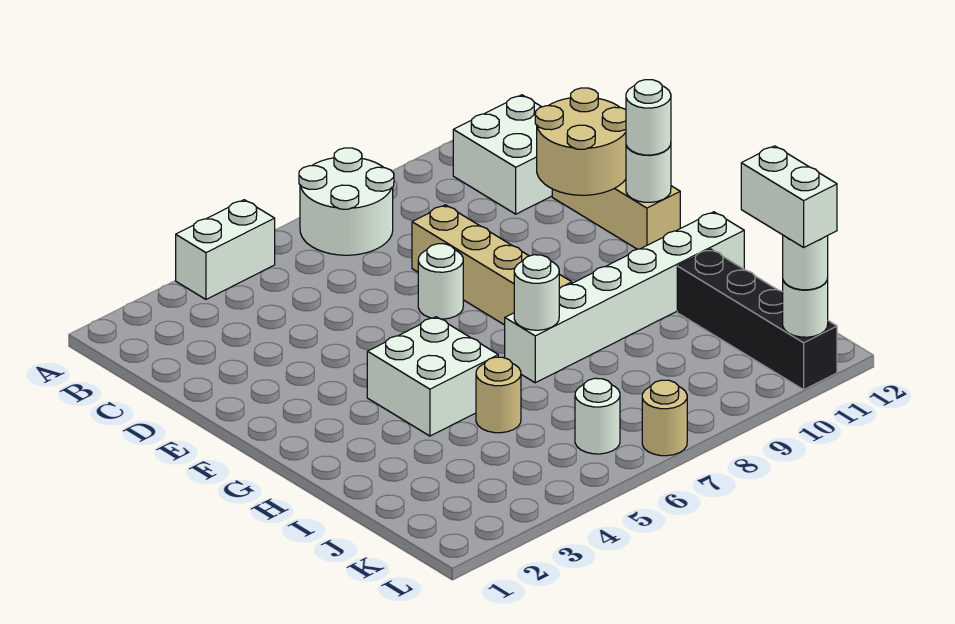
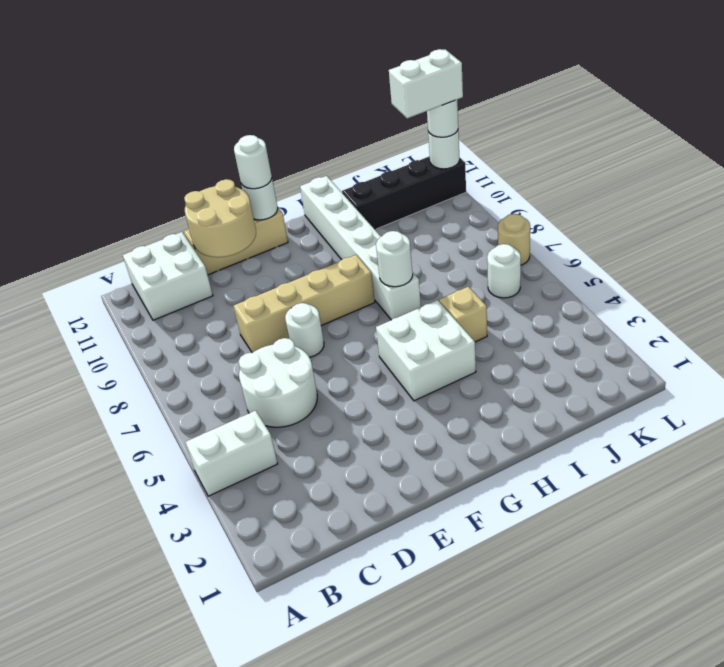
white brick A4:A5 level 1 -> white brick A4:B4 level 1
white round brick A7:B8 level 1 -> white round brick C5:D6 level 1
tan round brick I5 level 1 -> tan brick I5 level 1

